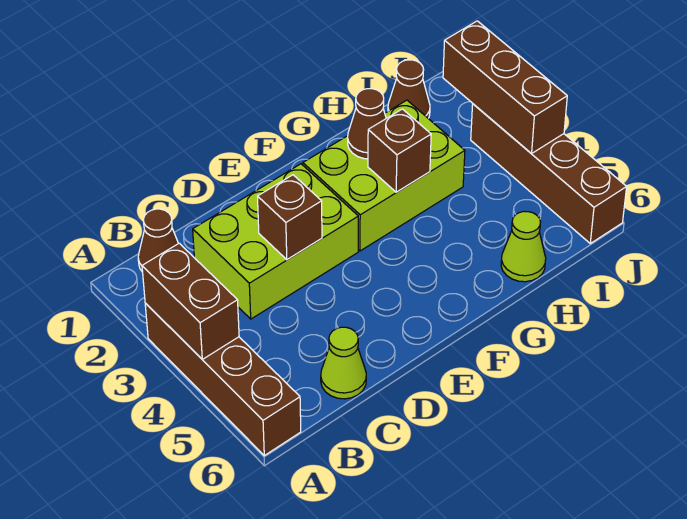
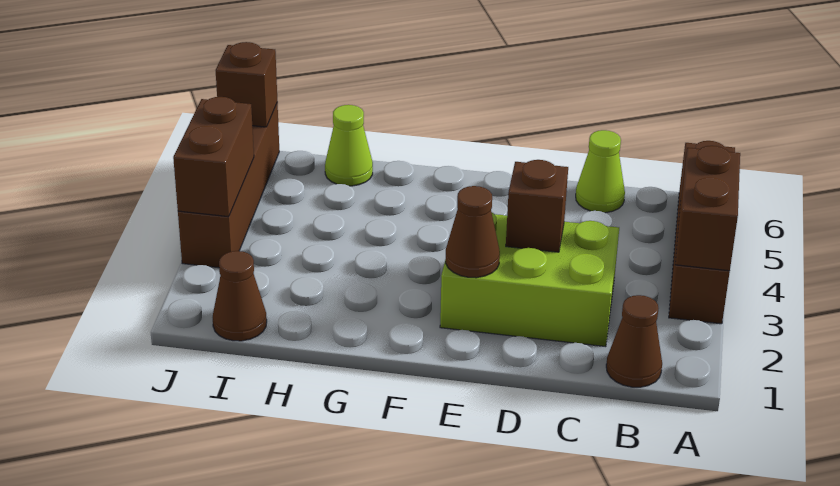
lime brick F2:H3 level 1 -> none
brown cone G2 level 2 -> brown cone E2 level 2
brown brick G3 level 2 -> brown brick J6 level 2
brown brick J2:J4 level 2 -> brown brick J3:J4 level 2

